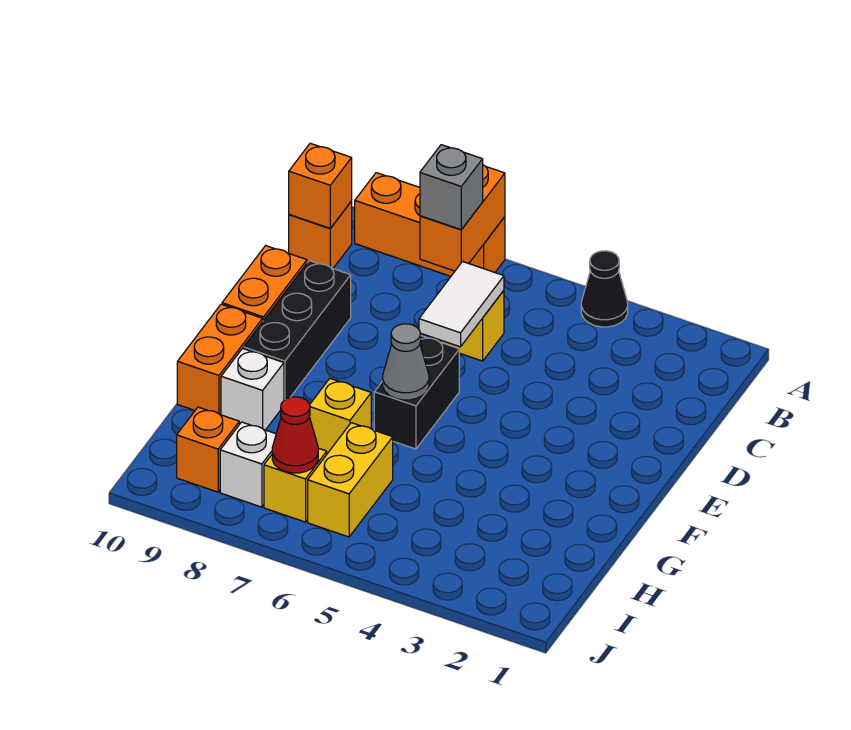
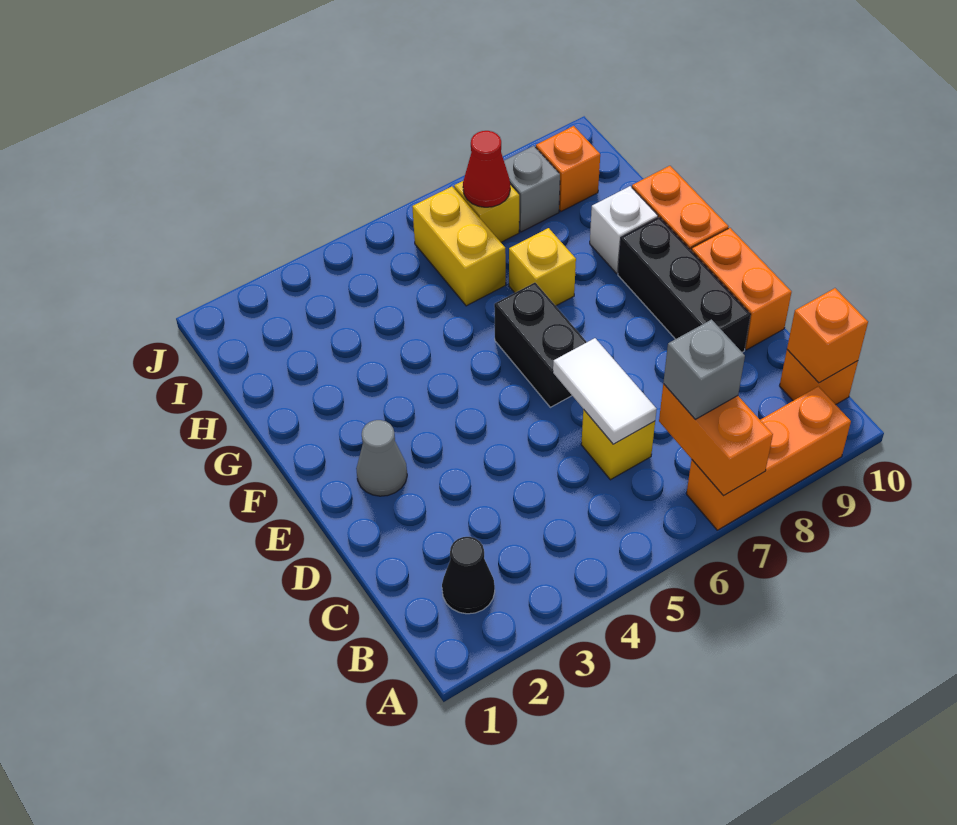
black cone A4 level 1 -> black cone B2 level 1
grey cone F6 level 2 -> grey cone E2 level 1
white brick I8 level 1 -> grey brick I8 level 1

